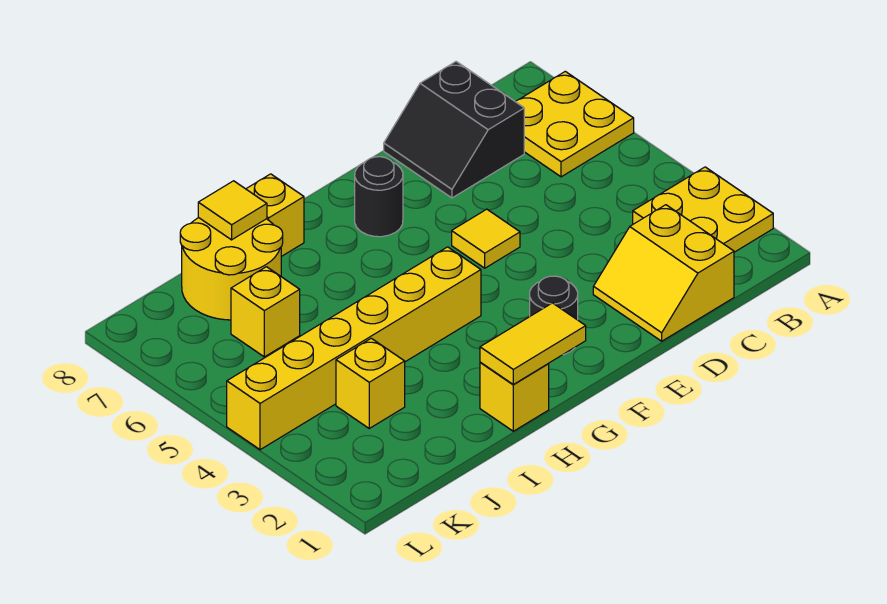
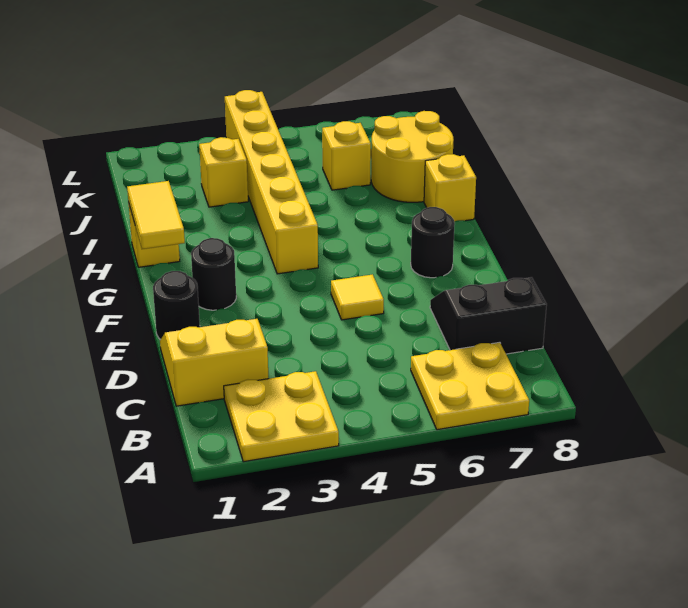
none -> black round brick E1 level 1
yellow tile I8 level 2 -> none

